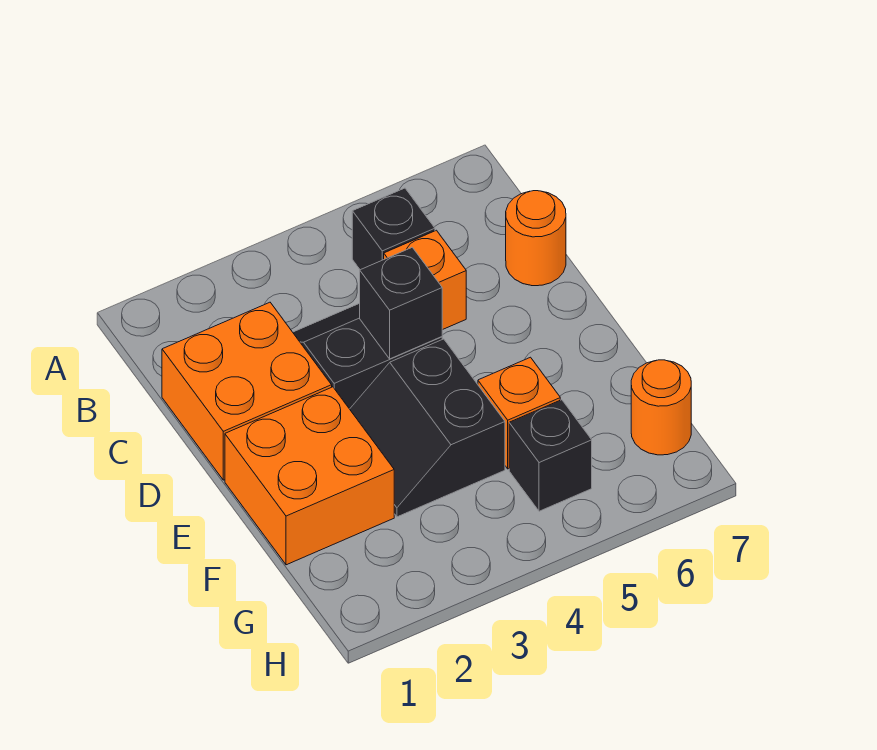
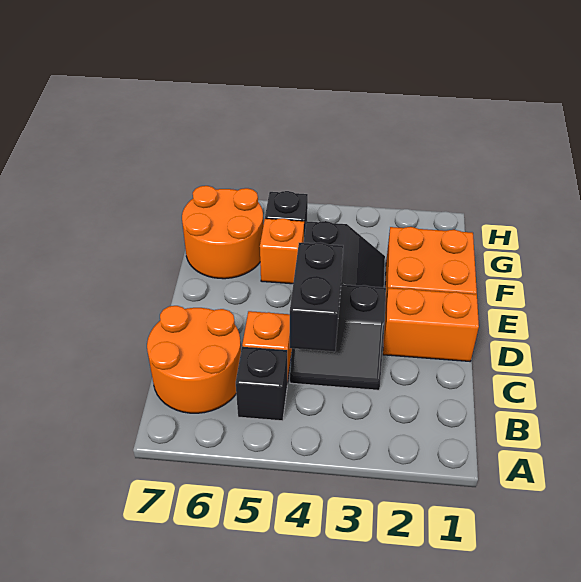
orange brick C1:D2 level 1 -> orange brick D1:D2 level 1
orange round brick C7 level 1 -> orange round brick B6:C7 level 1
black brick D4 level 2 -> black brick C4:D4 level 2
orange round brick G7 level 1 -> orange round brick F6:G7 level 1

